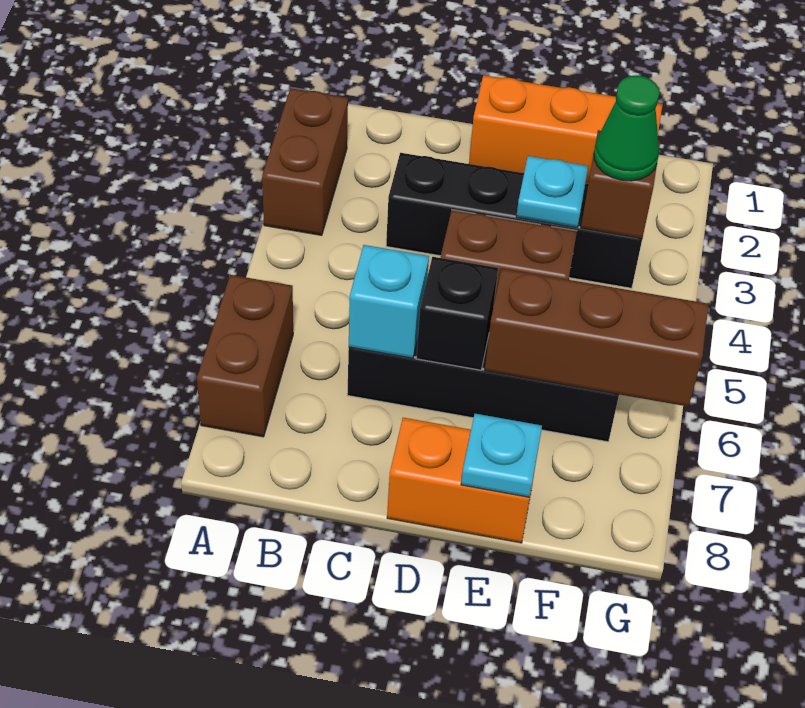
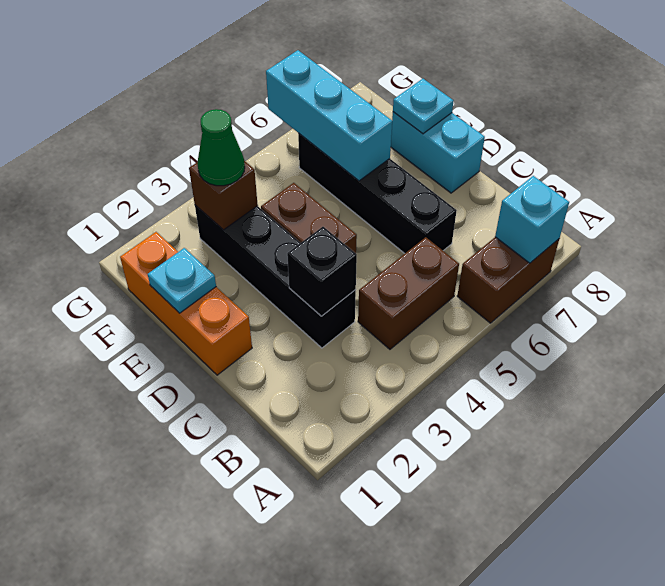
brown brick A2:A3 level 1 -> brown brick B4:B5 level 1
cyan brick C6 level 2 -> cyan brick A7 level 2
black brick D6 level 2 -> black brick C3 level 2
orange brick D8:E8 level 1 -> cyan brick D8:E8 level 1
cyan plate E3 level 2 -> cyan plate E1 level 2
brown brick E6:G6 level 2 -> cyan brick E6:G6 level 2

